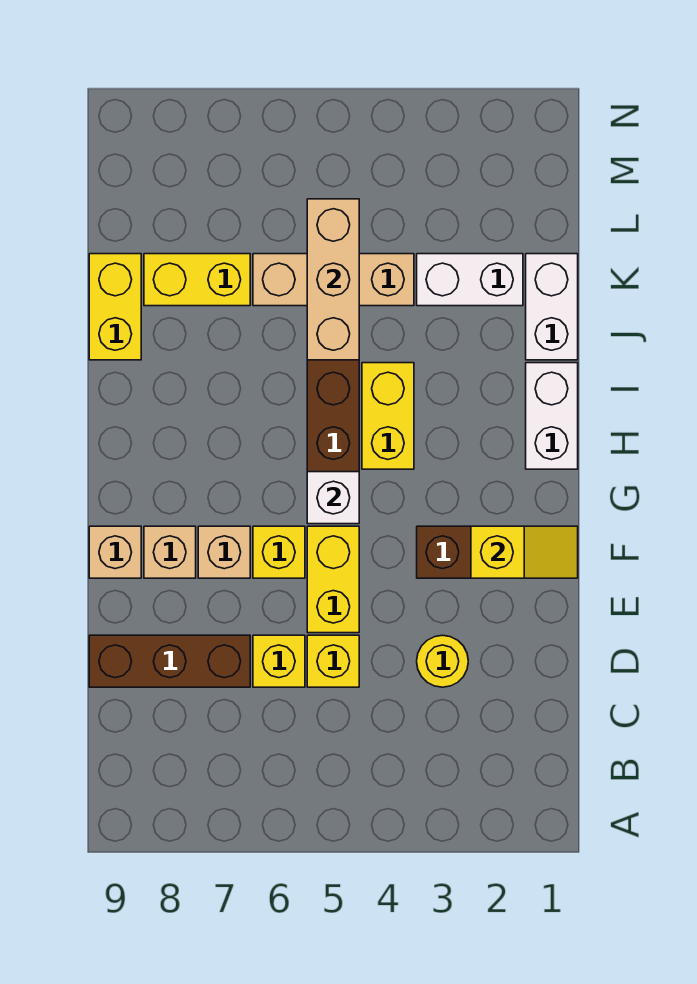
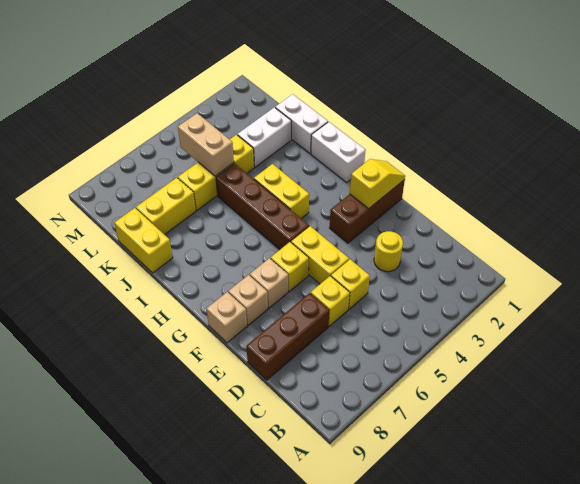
white brick G5 level 2 -> none
tan brick J5:L5 level 2 -> tan brick K5:L5 level 2
tan brick K4:K6 level 1 -> yellow brick K4:K6 level 1

